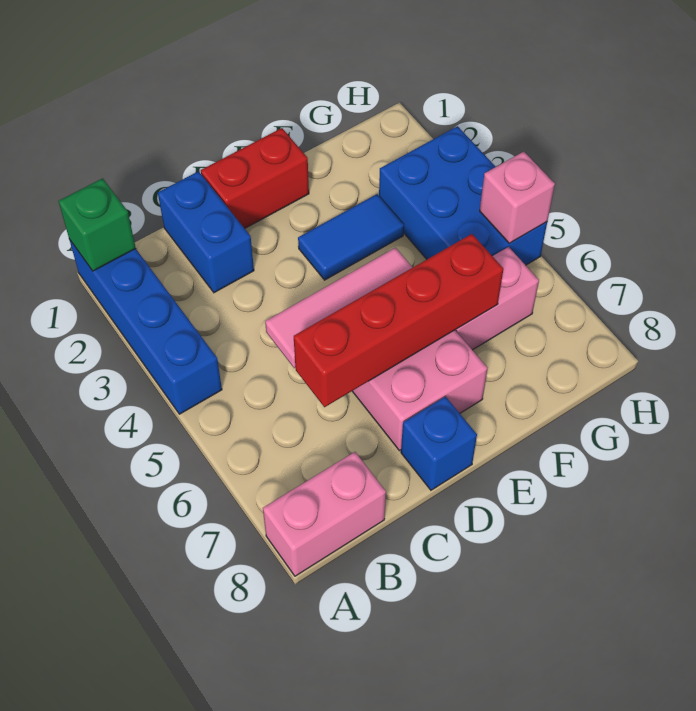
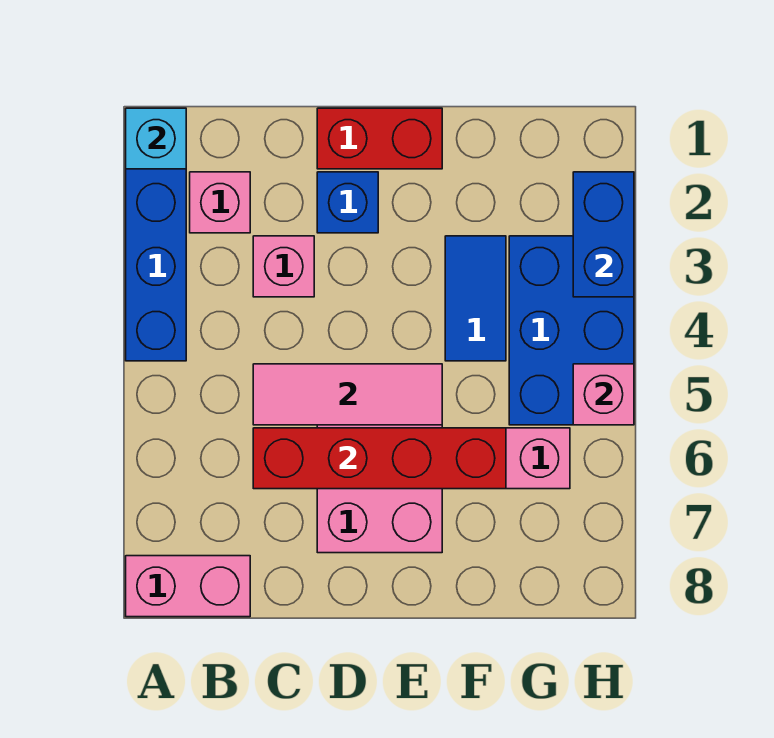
green brick A1 level 2 -> cyan brick A1 level 2
none -> pink brick B2 level 1
blue brick C1:C2 level 1 -> blue brick H2:H3 level 2
none -> pink brick C3 level 1
blue brick D8 level 1 -> blue brick D2 level 1
blue tile E3:F3 level 1 -> blue tile F3:F4 level 1

